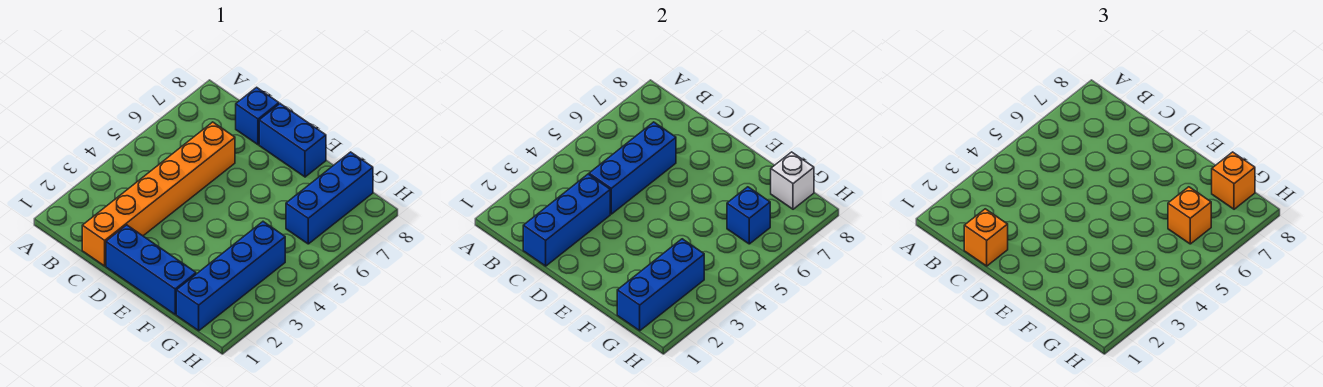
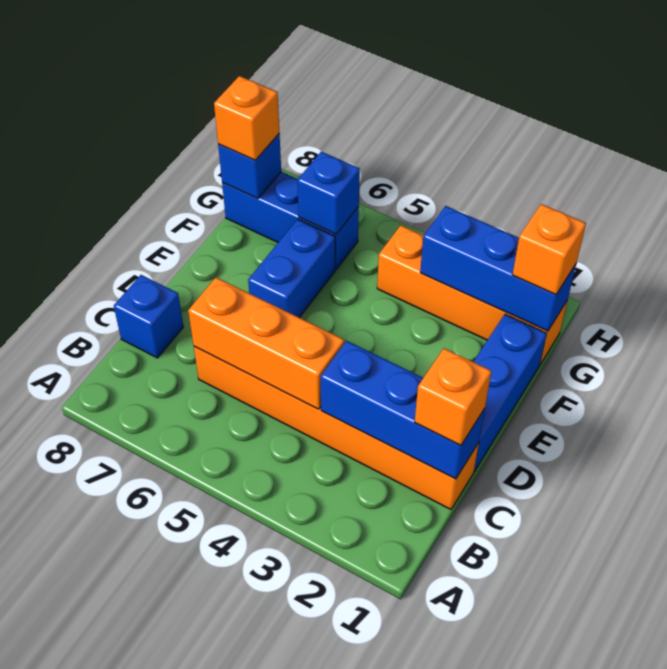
blue brick C4:C6 level 2 -> orange brick C4:C6 level 2
blue brick D8:E8 level 1 -> blue brick E6:F6 level 1
blue brick G1:G4 level 1 -> orange brick G1:G4 level 1
orange brick G6 level 3 -> orange brick G1 level 3
white brick G8 level 2 -> blue brick G8 level 2

